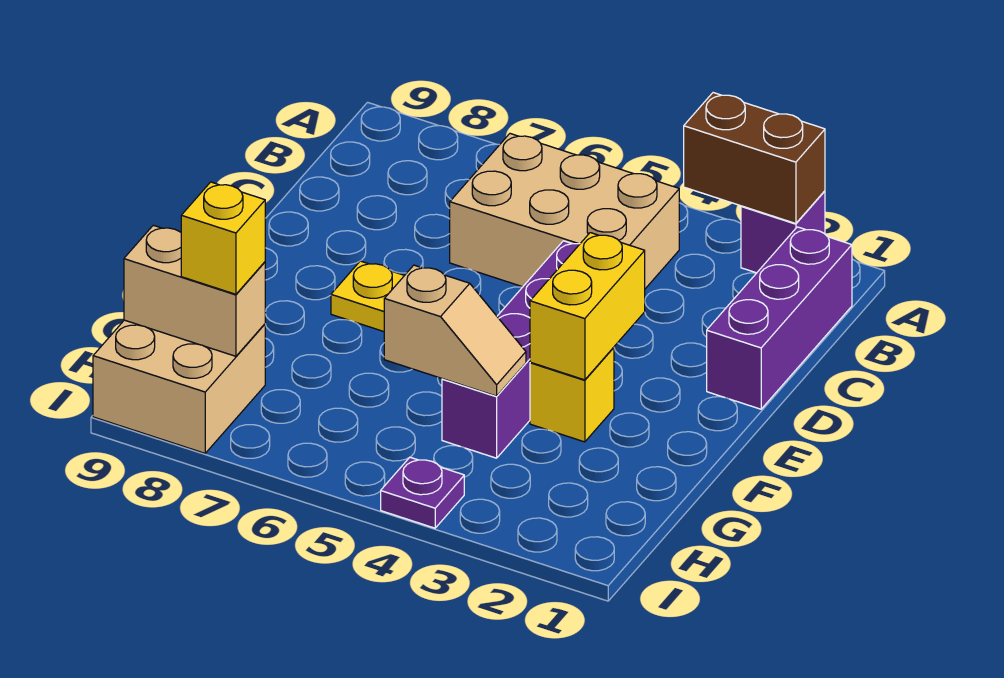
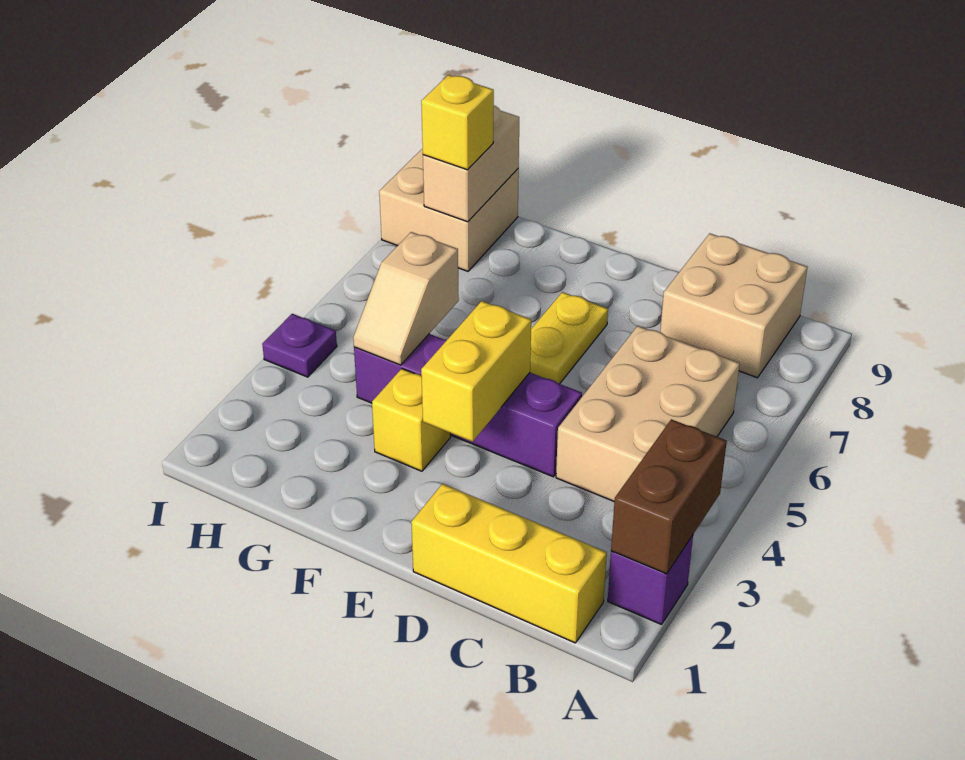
purple brick B1:D1 level 1 -> yellow brick B1:D1 level 1
none -> tan brick B8:C9 level 1
yellow brick E3:F3 level 2 -> yellow brick E3:E4 level 2

